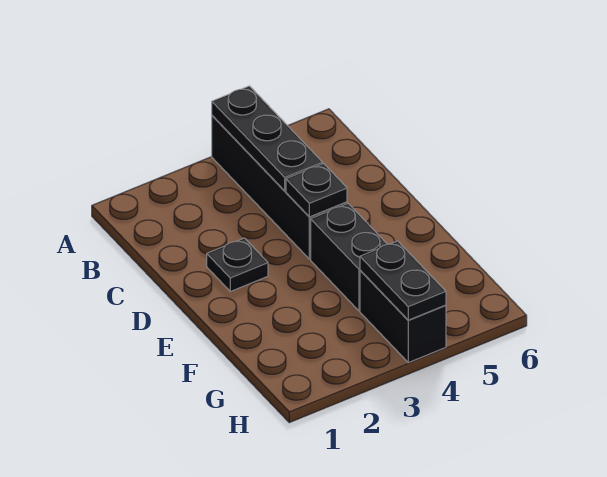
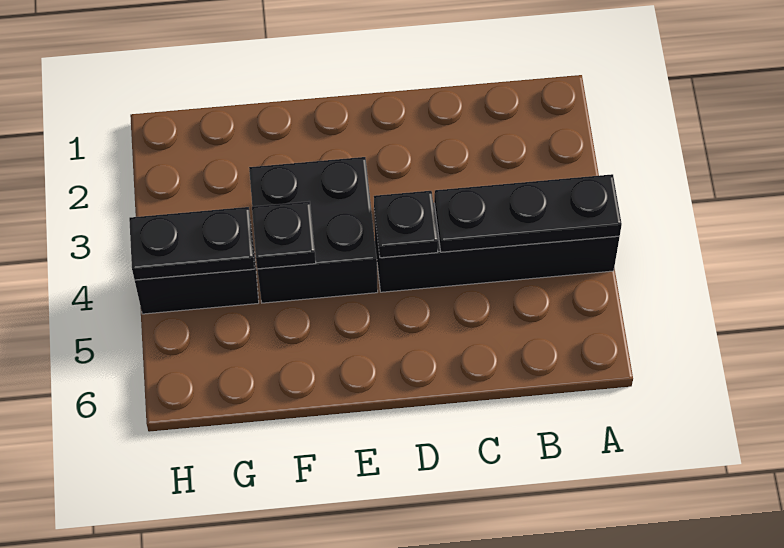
black plate D2 level 1 -> black plate F4 level 2
black brick E4:F4 level 1 -> black brick E3:F4 level 1

